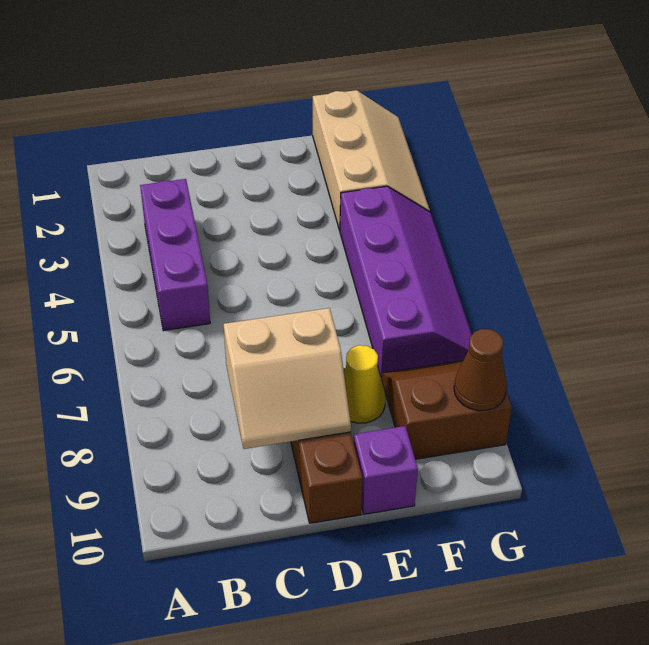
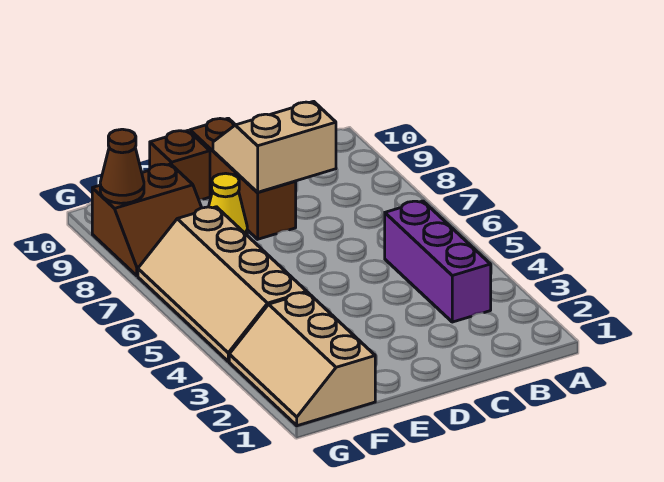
purple brick E10 level 1 -> brown brick E10 level 1
purple slope F4:G7 level 1 top F -> tan slope F4:G7 level 1 top F

